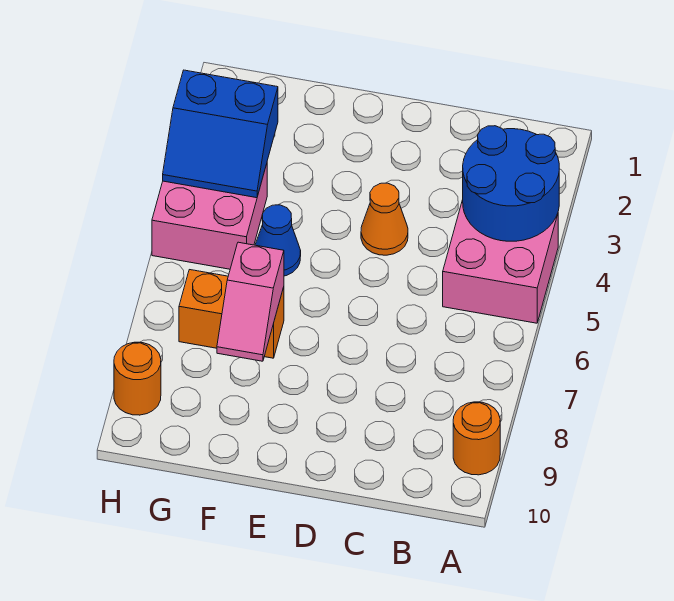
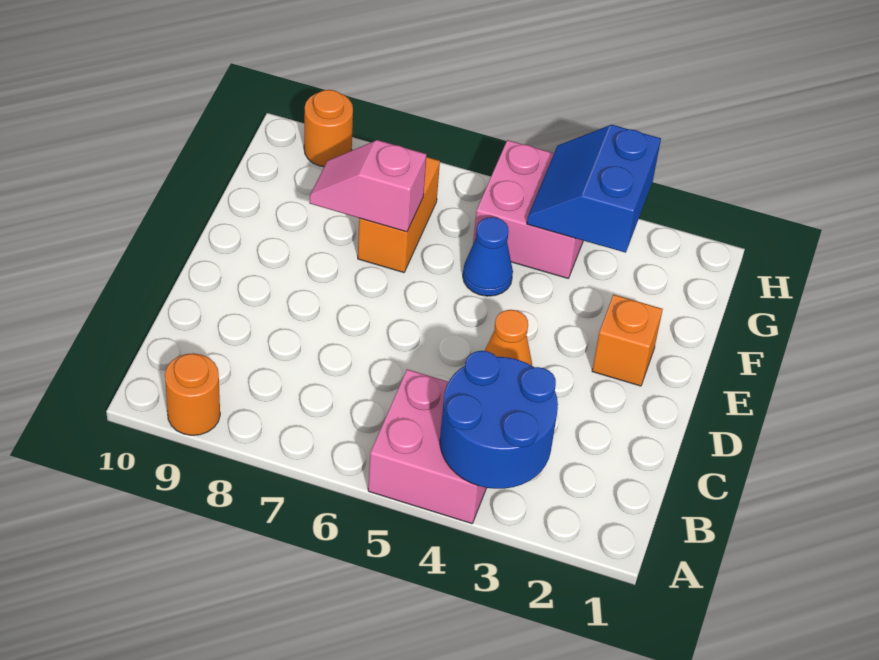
none -> orange brick E2 level 1

